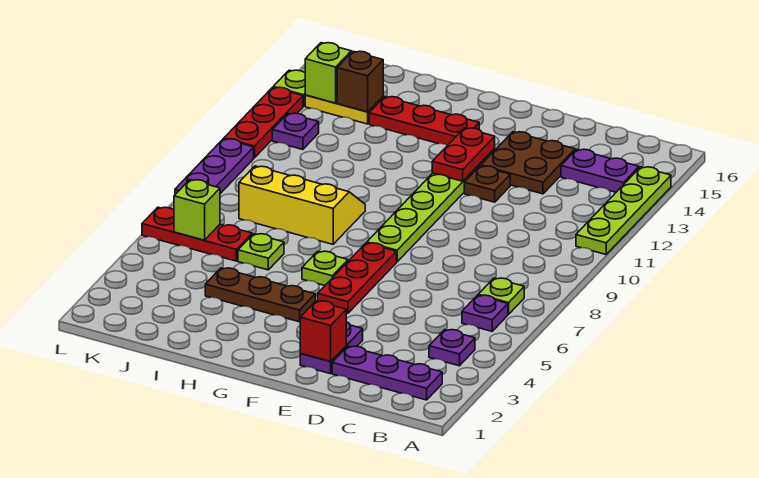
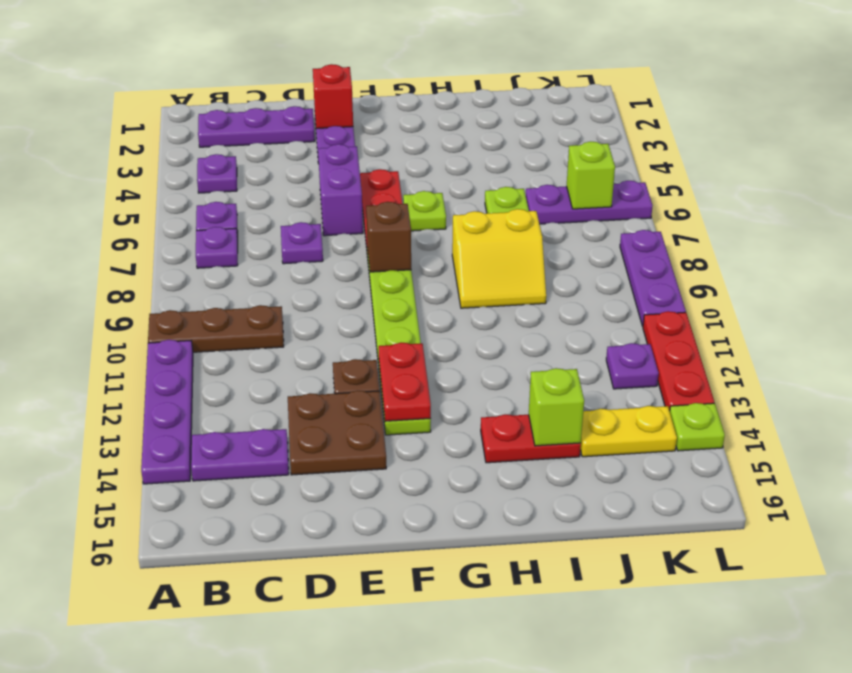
lime plate A11:A14 level 1 -> purple plate A11:A14 level 1
lime plate B7 level 1 -> purple plate B7 level 1
none -> purple plate D7 level 1
none -> purple brick E5:E6 level 1
brown plate G4:I4 level 1 -> brown plate A10:C10 level 1
red plate G14:I14 level 1 -> red plate H14:I14 level 1
yellow slope H8:J9 level 1 top 8 -> yellow slope H8:I9 level 1 top 8
red plate J6:L6 level 1 -> purple plate J6:L6 level 1
brown brick J14 level 2 -> brown brick F8 level 2
lime brick K14 level 2 -> lime brick I14 level 2

